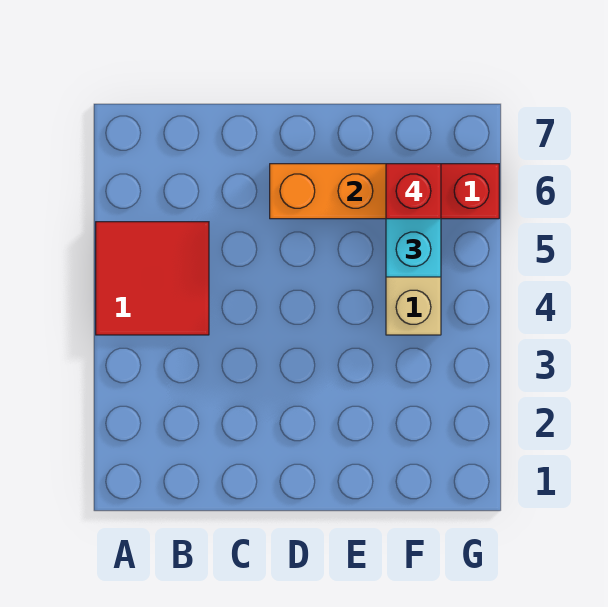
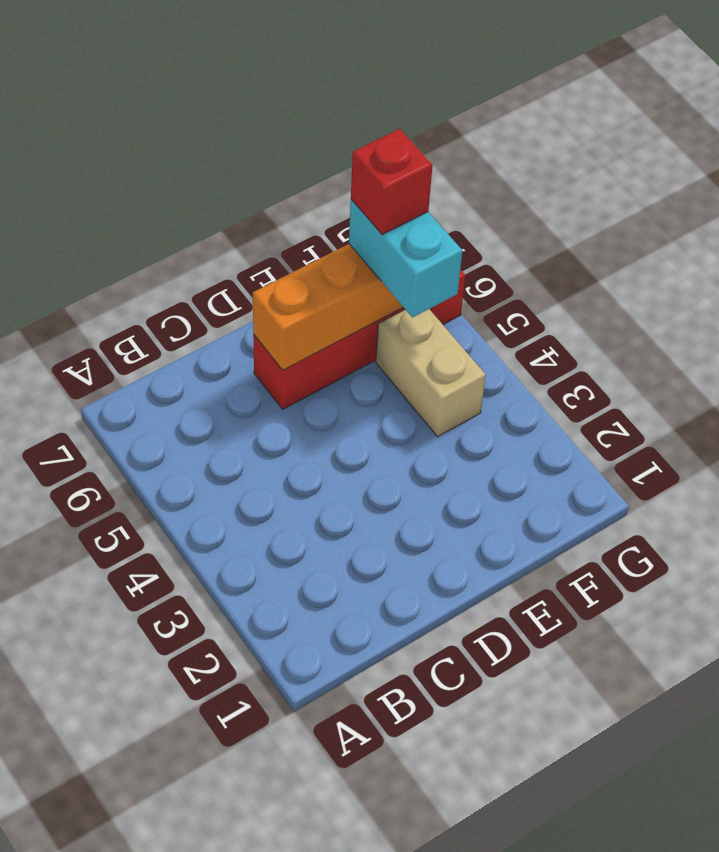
red tile A4:B5 level 1 -> none

